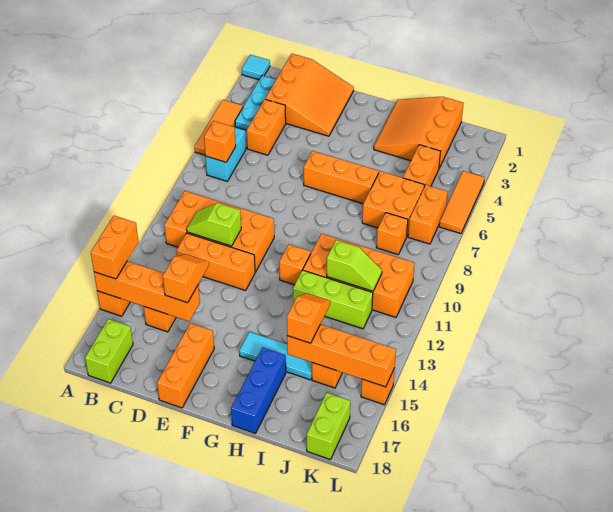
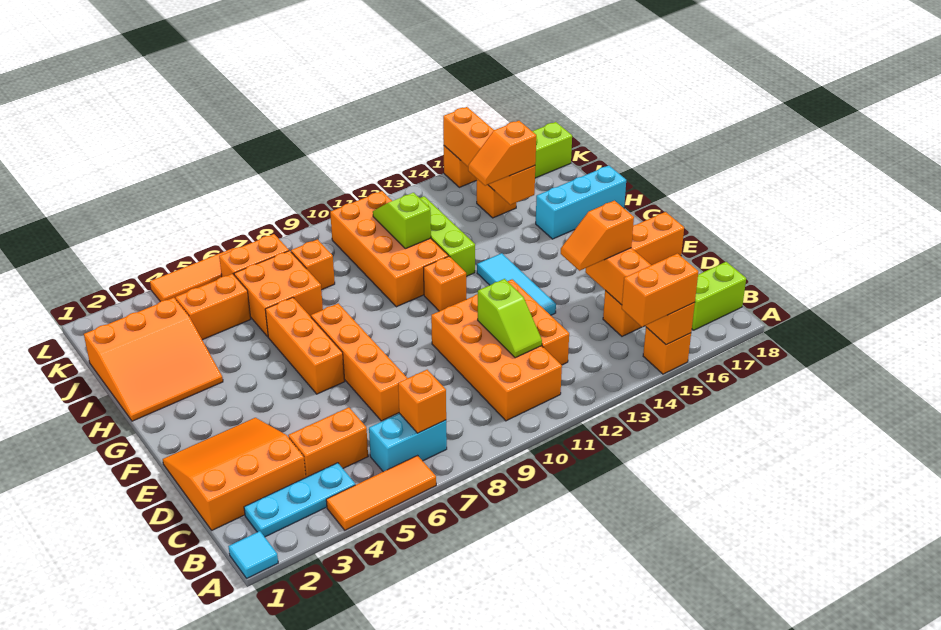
none -> orange brick D7:G7 level 1
cyan tile G15:I15 level 1 -> cyan tile E13:G13 level 1
blue brick H16:H18 level 1 -> cyan brick H16:H18 level 1

